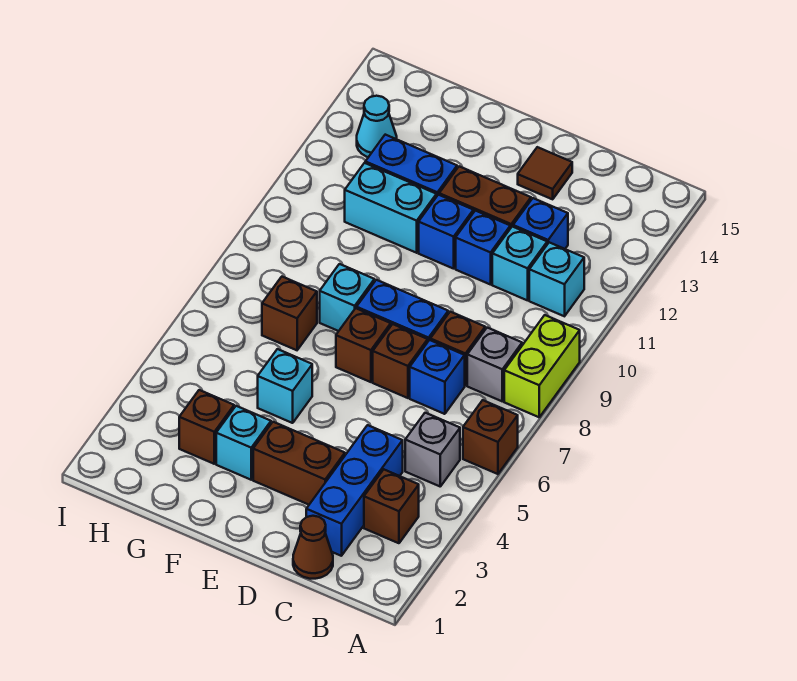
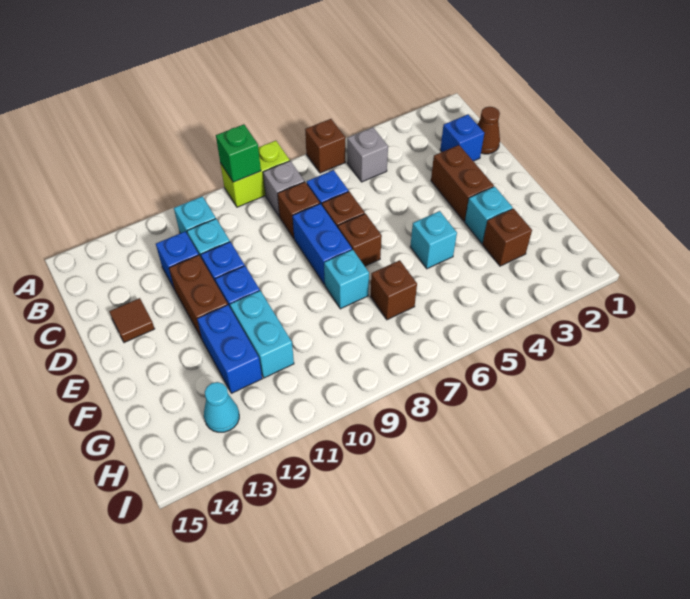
none -> green brick A9 level 2
brown brick B3 level 1 -> none
blue brick C2:C4 level 1 -> blue brick C2 level 1

